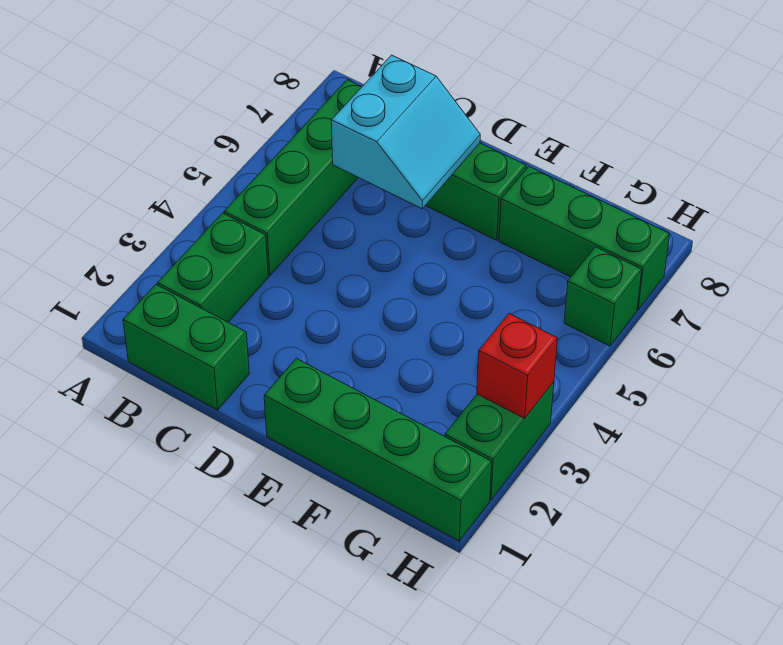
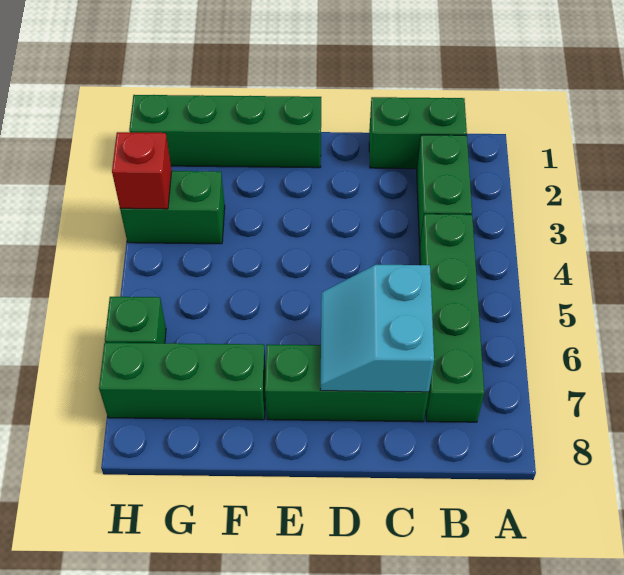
green brick H2:H3 level 1 -> green brick G3:H3 level 1

